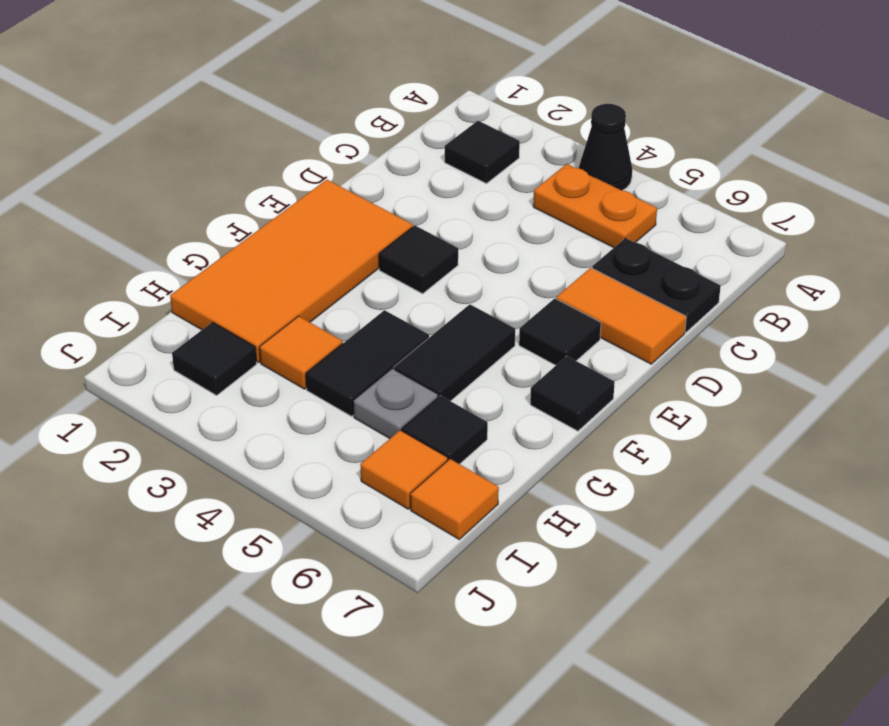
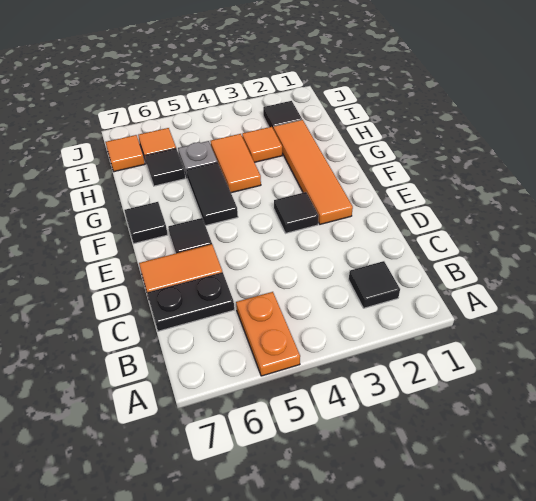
black cone A4 level 1 -> none
orange plate B4:B5 level 1 -> orange plate A5:B5 level 1
orange tile E1:H2 level 1 -> orange tile E2:H2 level 1
black tile G4:H4 level 1 -> orange tile G4:H4 level 1

